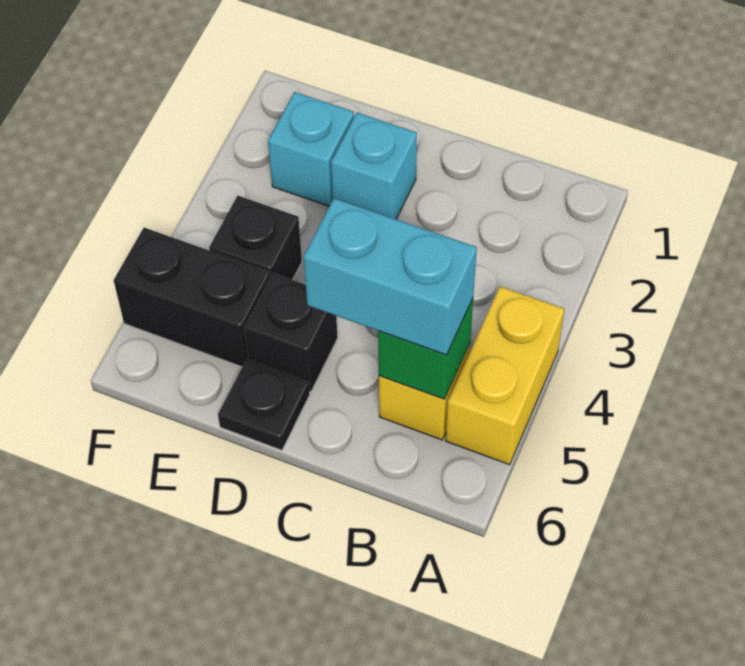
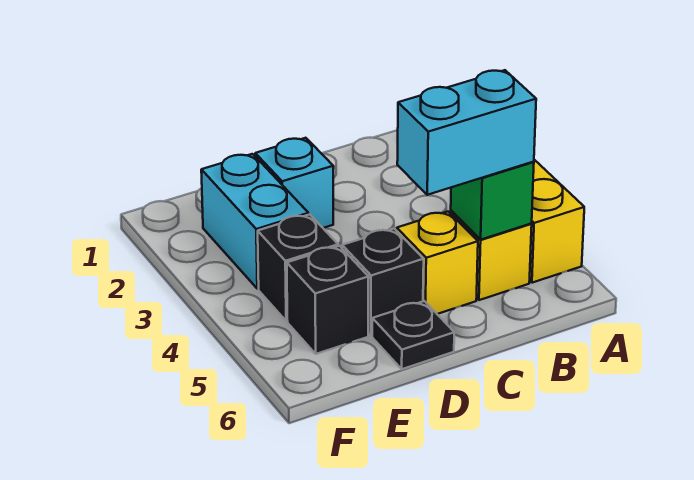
none -> yellow brick C5 level 1
cyan brick E2 level 1 -> cyan brick E2:E3 level 1
black brick E5:F5 level 1 -> black brick E5 level 1

